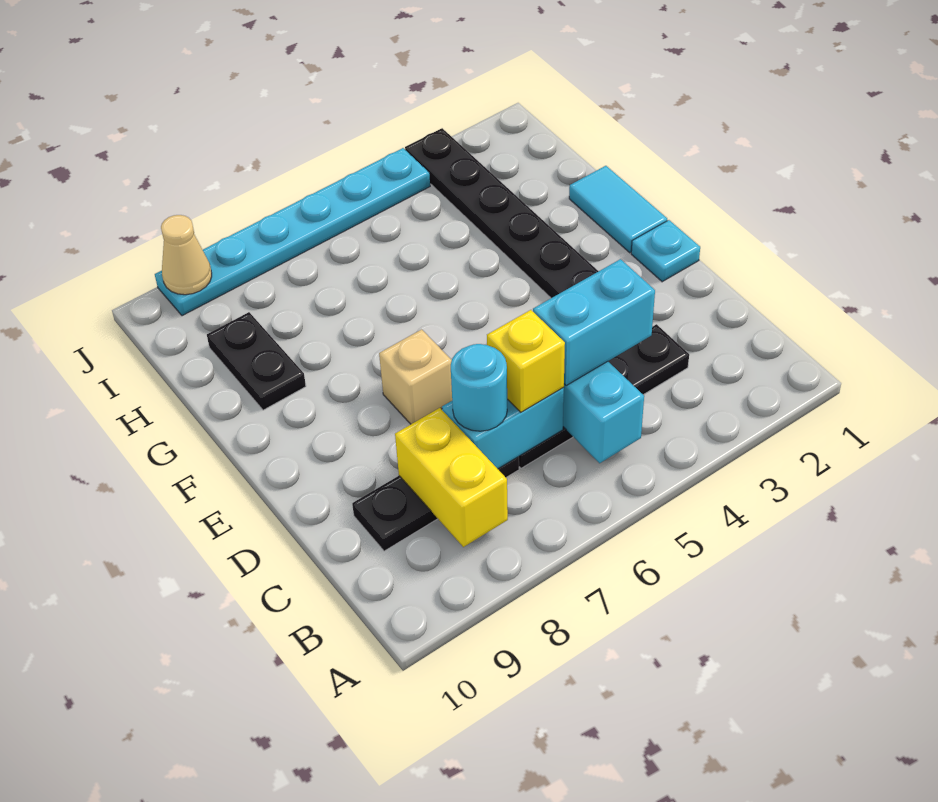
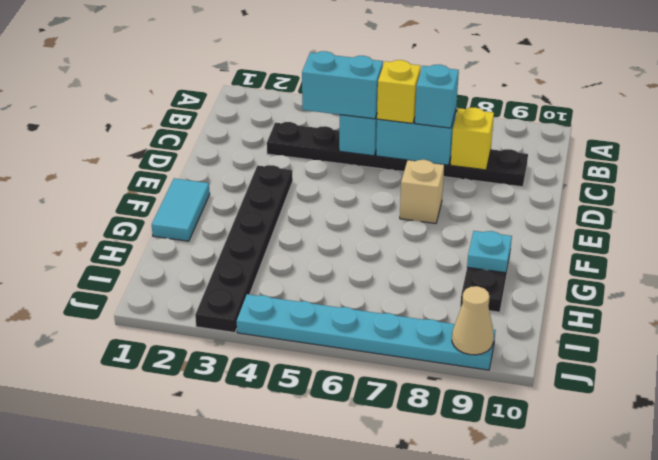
yellow brick B8:C8 level 2 -> yellow brick C8 level 2
cyan round brick C7 level 3 -> cyan brick C7 level 3
cyan plate E1 level 1 -> cyan plate G9 level 2

